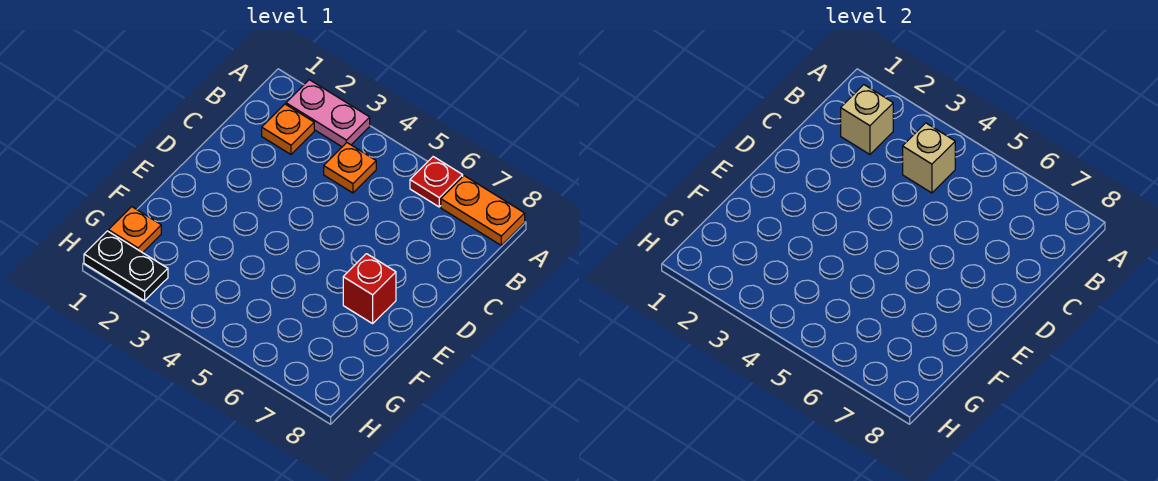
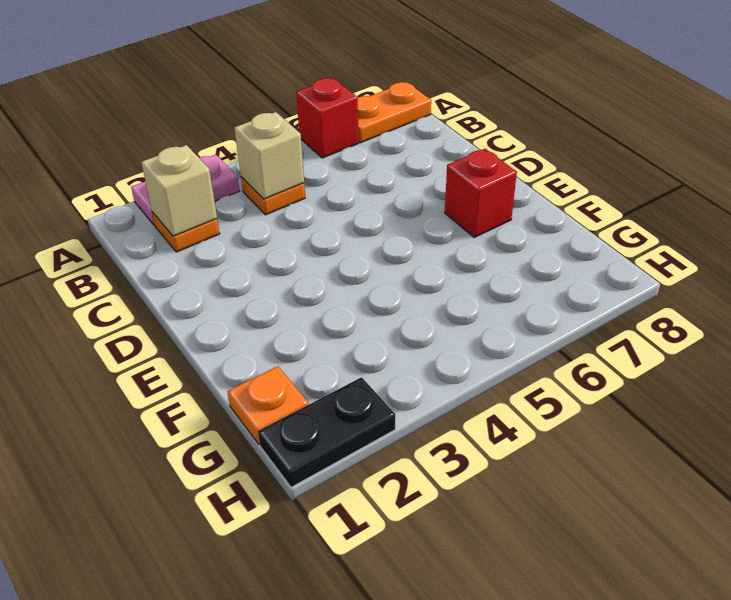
red plate A6 level 1 -> red brick A6 level 1

